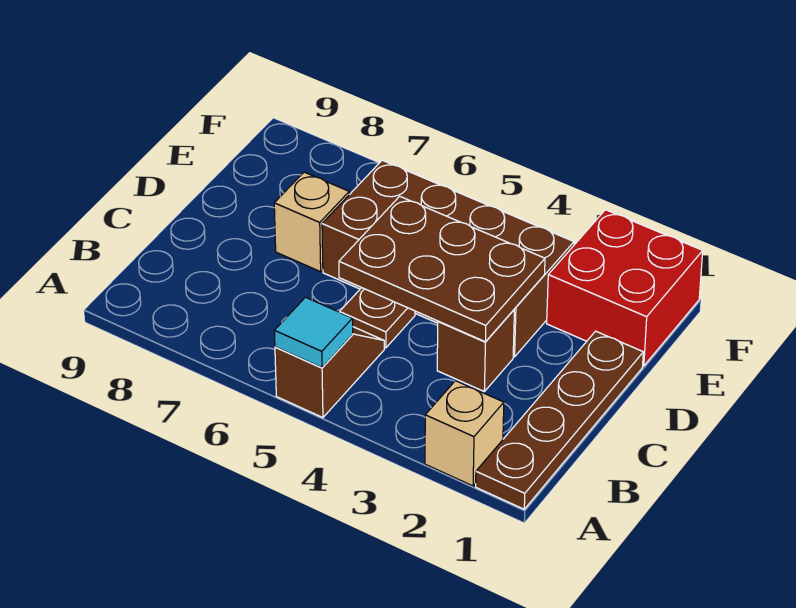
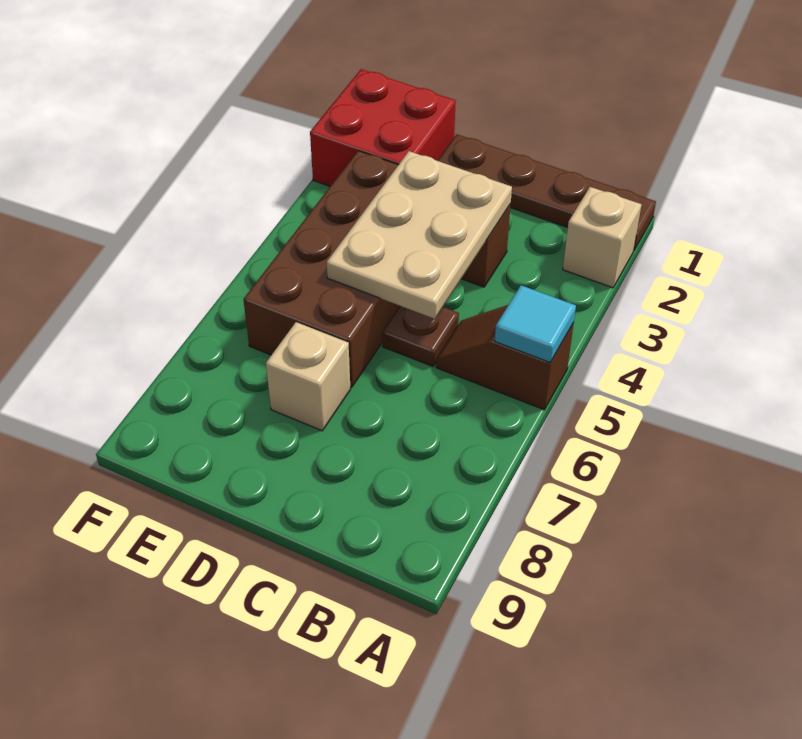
brown plate C3:D5 level 2 -> tan plate C3:D5 level 2

